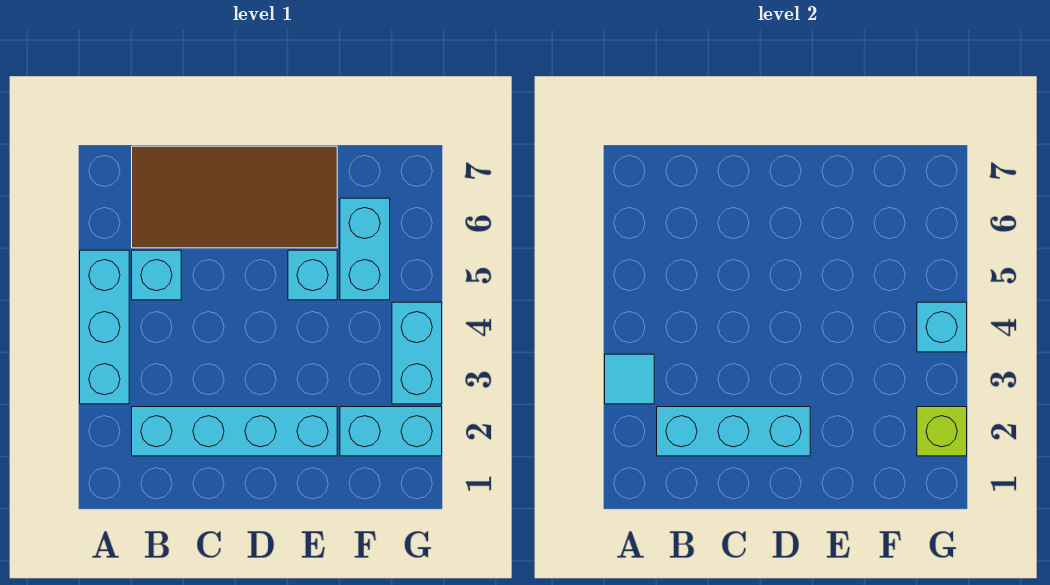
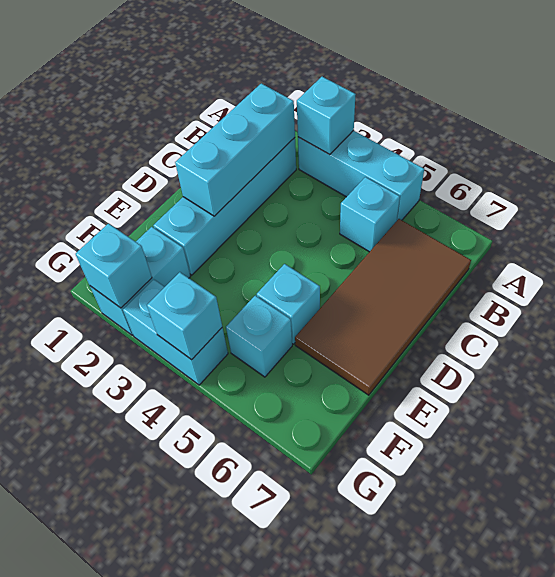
cyan tile A3 level 2 -> cyan brick A3 level 2
cyan brick F5:F6 level 1 -> cyan brick F5 level 1
lime brick G2 level 2 -> cyan brick G2 level 2

